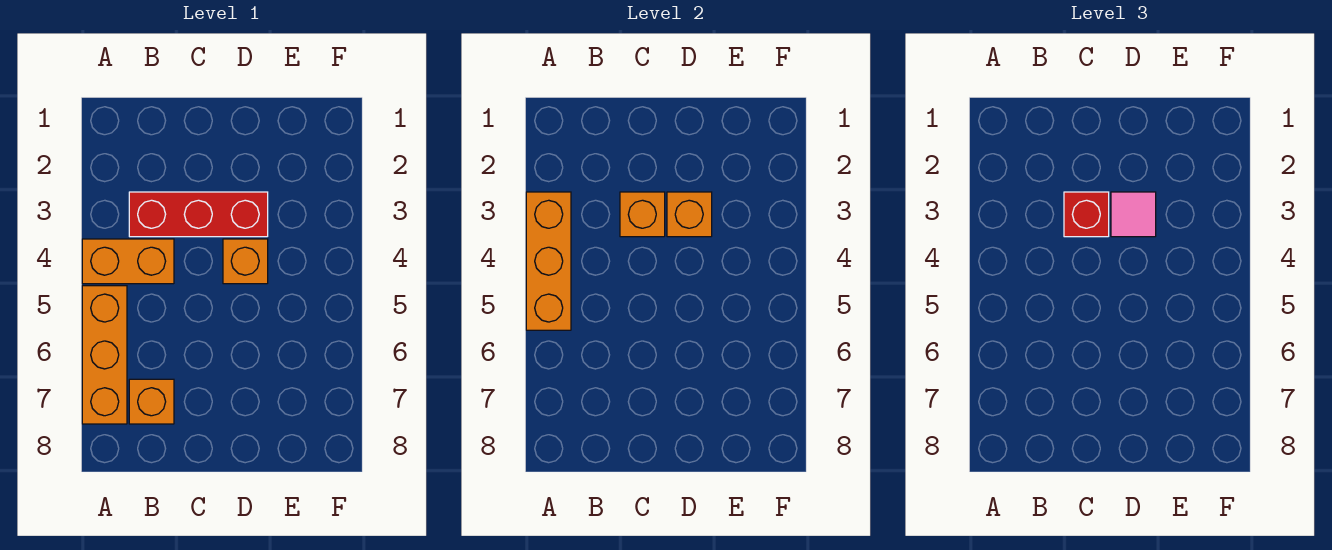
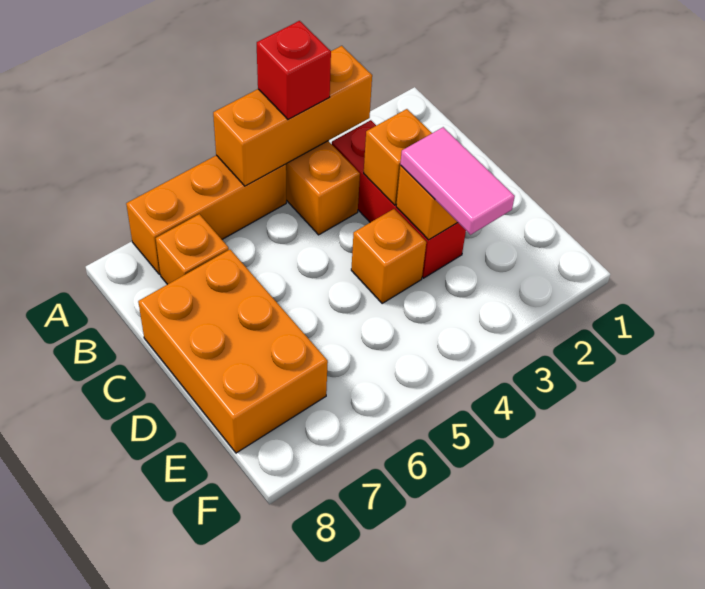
red brick C3 level 3 -> red brick A4 level 3
none -> orange brick C7:E8 level 1
pink tile D3 level 3 -> pink tile D3:E3 level 3

